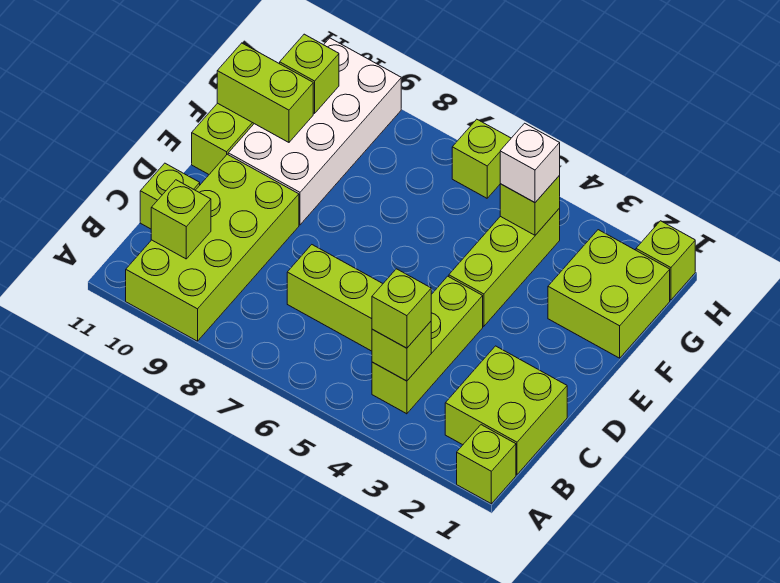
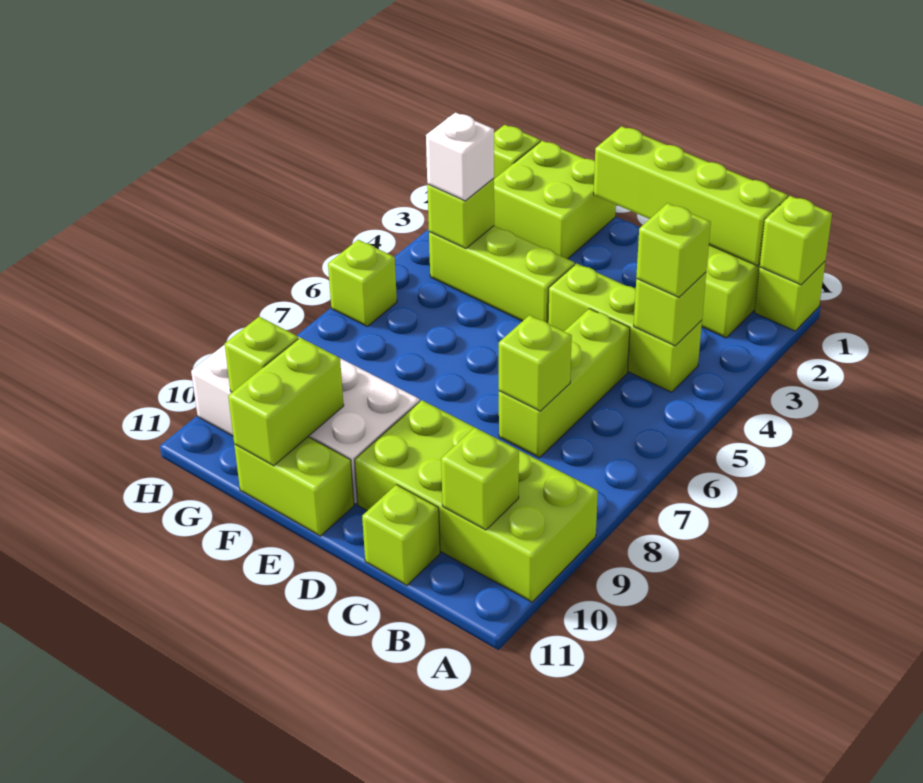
none -> lime brick A1 level 2
none -> lime brick B1:E1 level 2
none -> lime brick C7 level 2

